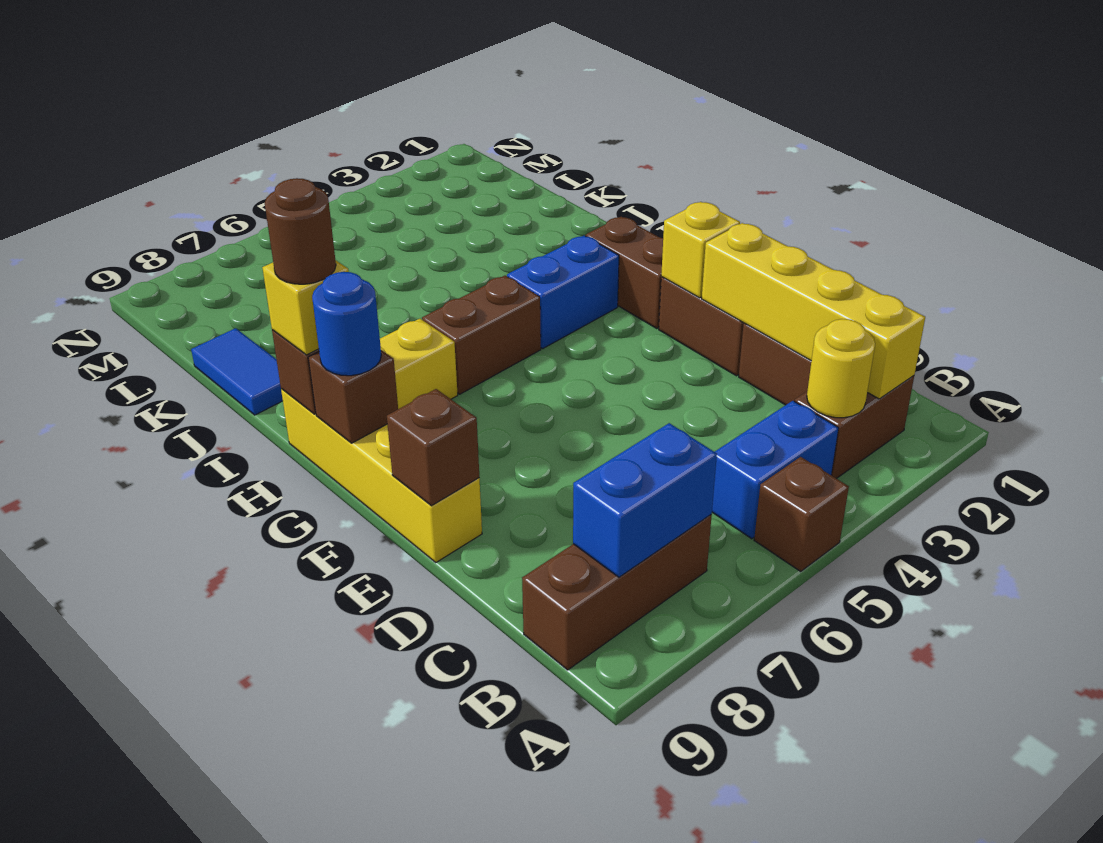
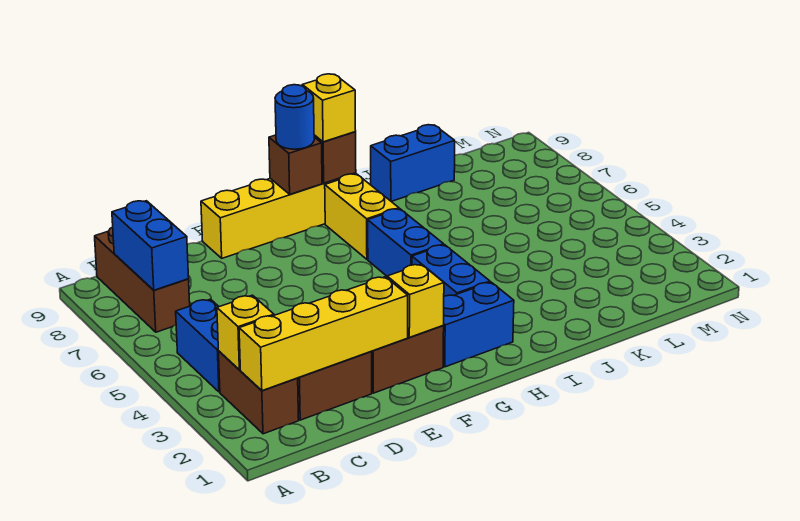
brown brick A5 level 1 -> none
yellow round brick B3 level 2 -> yellow brick B3 level 2
brown brick E9 level 2 -> none
brown brick G2:H2 level 1 -> blue brick G2:H2 level 1
brown brick H5:H6 level 1 -> blue brick H5:H6 level 1
brown round brick H9 level 4 -> none
blue tile J9:K9 level 1 -> blue brick J9:K9 level 1

